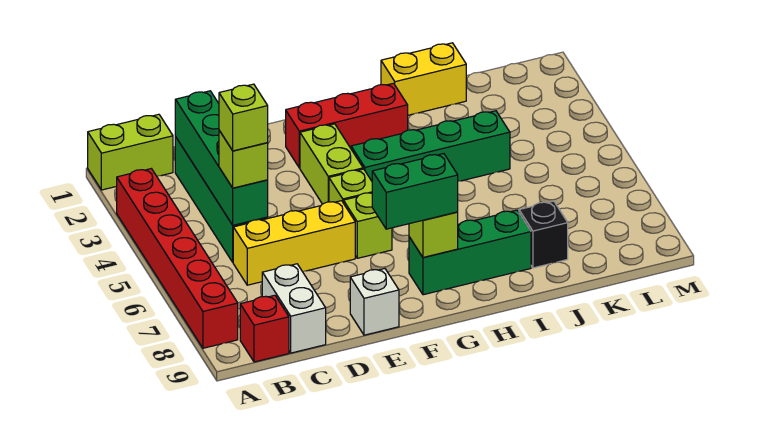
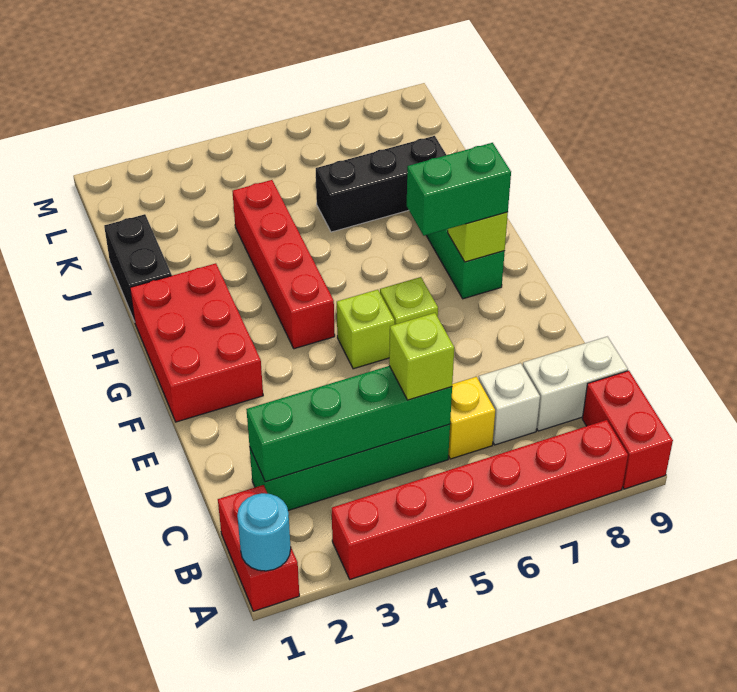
lime brick A1:B1 level 1 -> red brick A1:B1 level 1
none -> cyan round brick A1 level 2
red brick B9 level 1 -> red brick A9:B9 level 1
lime brick C5 level 4 -> none
yellow brick C6:E6 level 1 -> yellow brick C6 level 1
white brick E9 level 1 -> white brick C7 level 1
red brick F2:H2 level 1 -> red brick F1:H2 level 1
lime brick F3:F4 level 1 -> none
green brick F8:G8 level 3 -> green brick G7:G8 level 3
green brick G4:J4 level 1 -> red brick G4:J4 level 1
yellow brick I1:J1 level 1 -> black brick I1:J1 level 1
black brick J8 level 1 -> black brick J6:J8 level 1

